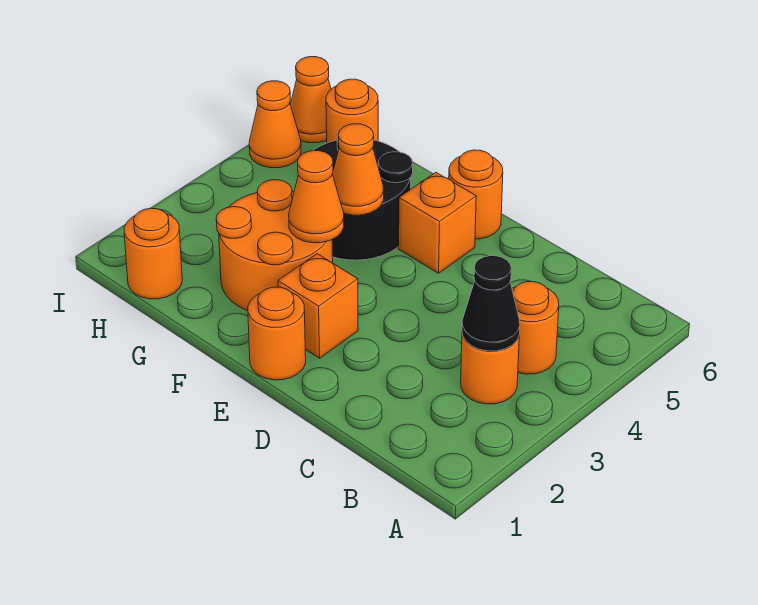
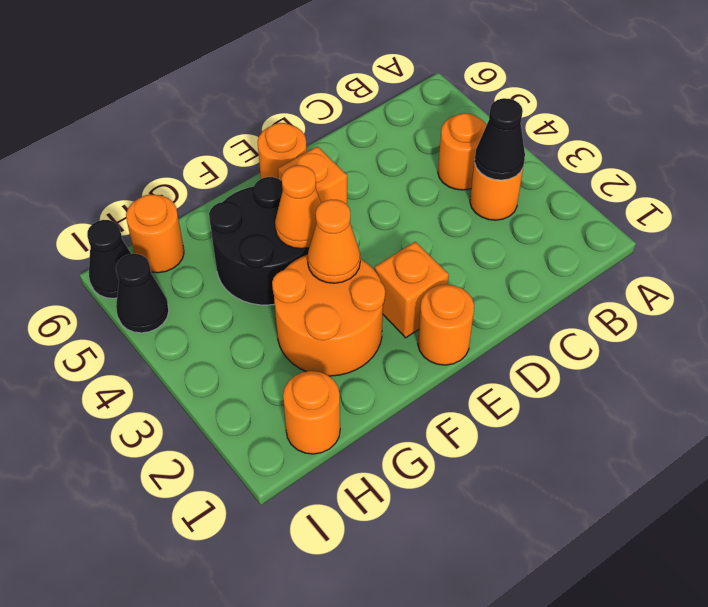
orange cone I5 level 1 -> black cone I5 level 1
orange cone I6 level 1 -> black cone I6 level 1

